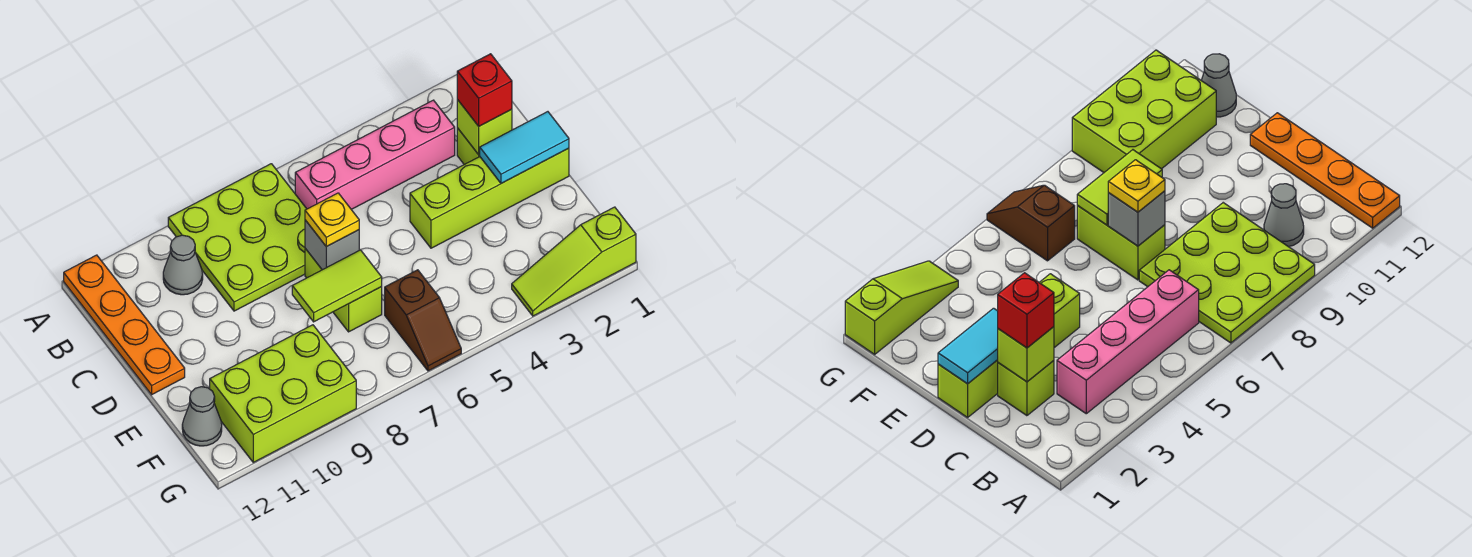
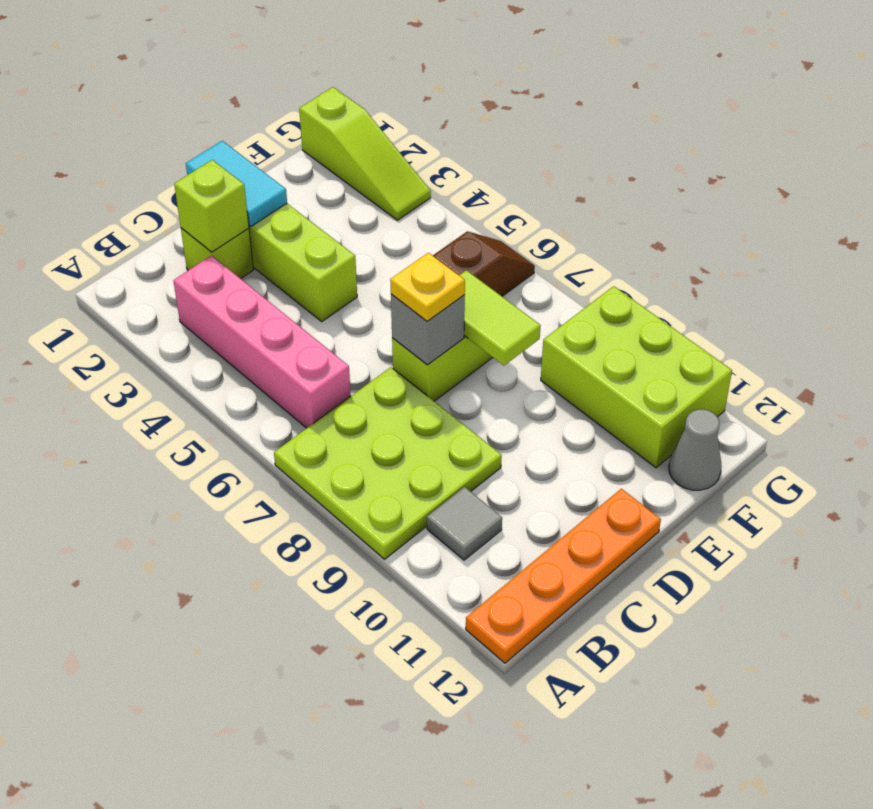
grey cone B10 level 1 -> grey tile B10 level 1
red brick C2 level 3 -> none

